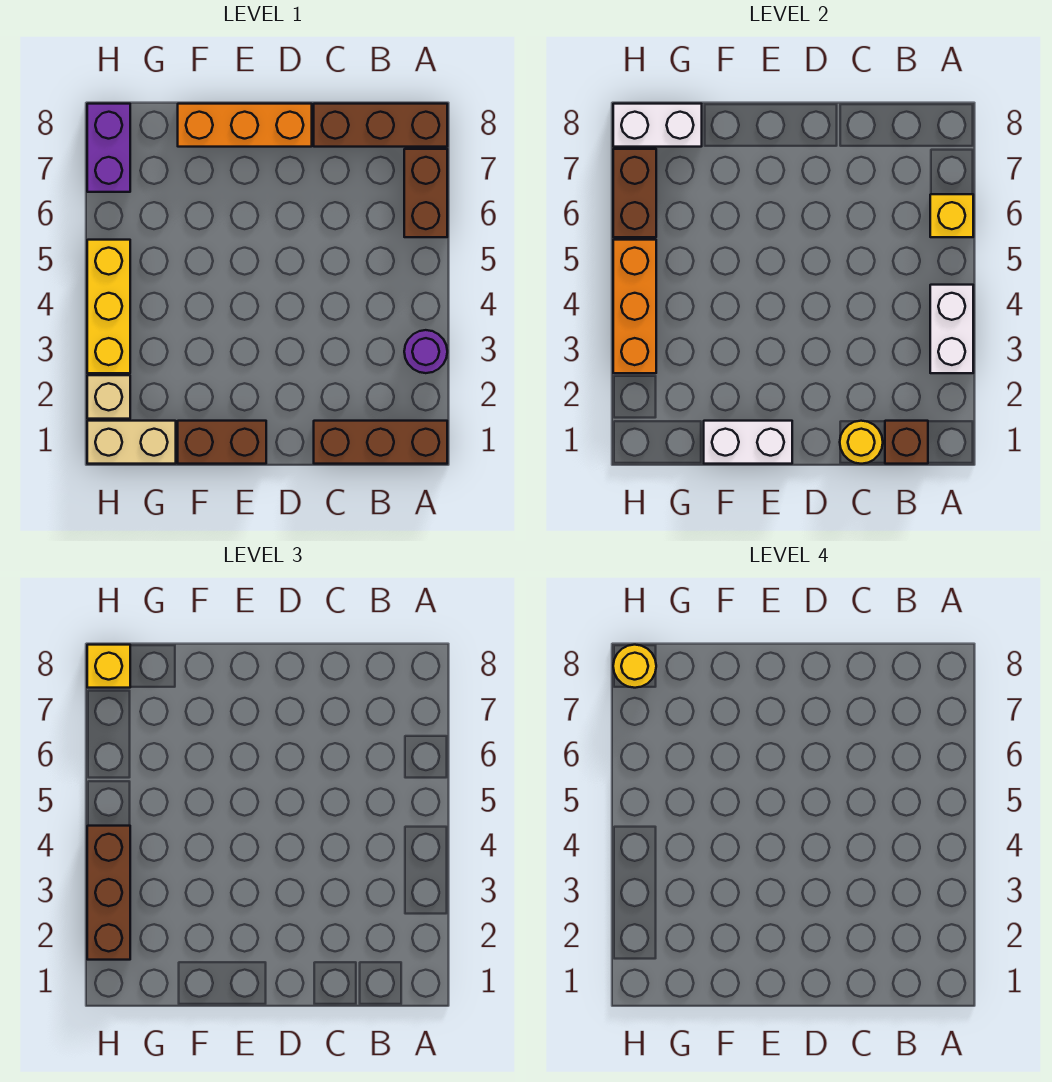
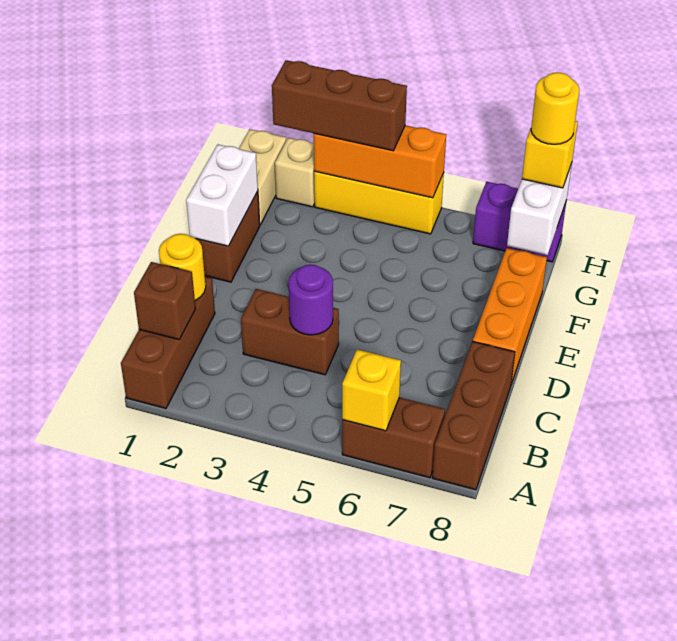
purple round brick A3 level 1 -> purple round brick C4 level 2
white brick A3:A4 level 2 -> none
brown brick H6:H7 level 2 -> brown brick C3:C4 level 1

